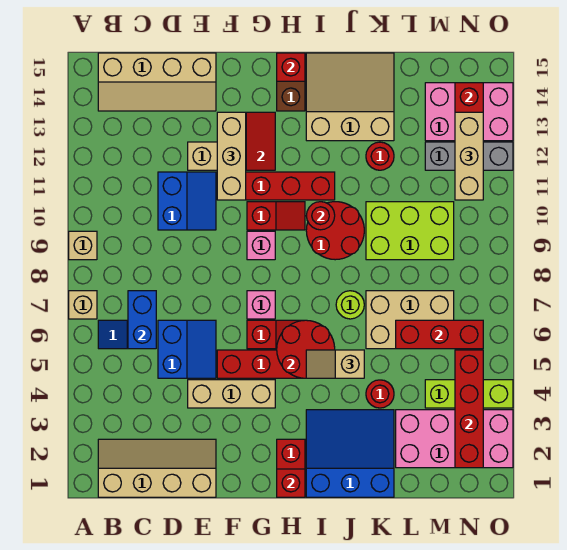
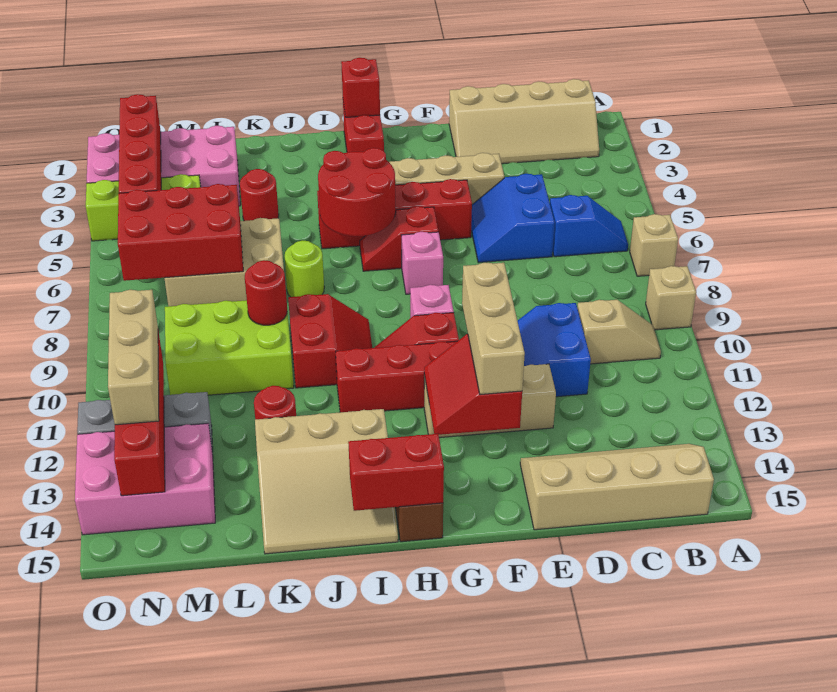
blue brick C6:C7 level 2 -> none
red brick H15 level 2 -> red brick H15:I15 level 2
blue slope I1:K3 level 1 top 1 -> none
tan slope I5:J5 level 3 top J -> tan slope B10:C10 level 1 top C
red round brick I9:J10 level 1 -> red slope I9:J10 level 1 top J
red round brick I10 level 2 -> red round brick K9 level 2
red brick L6:N6 level 2 -> red brick L6:N7 level 2

